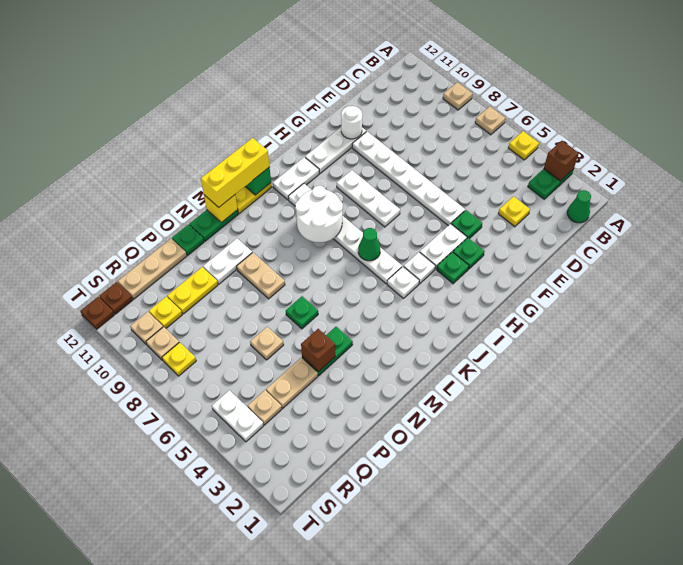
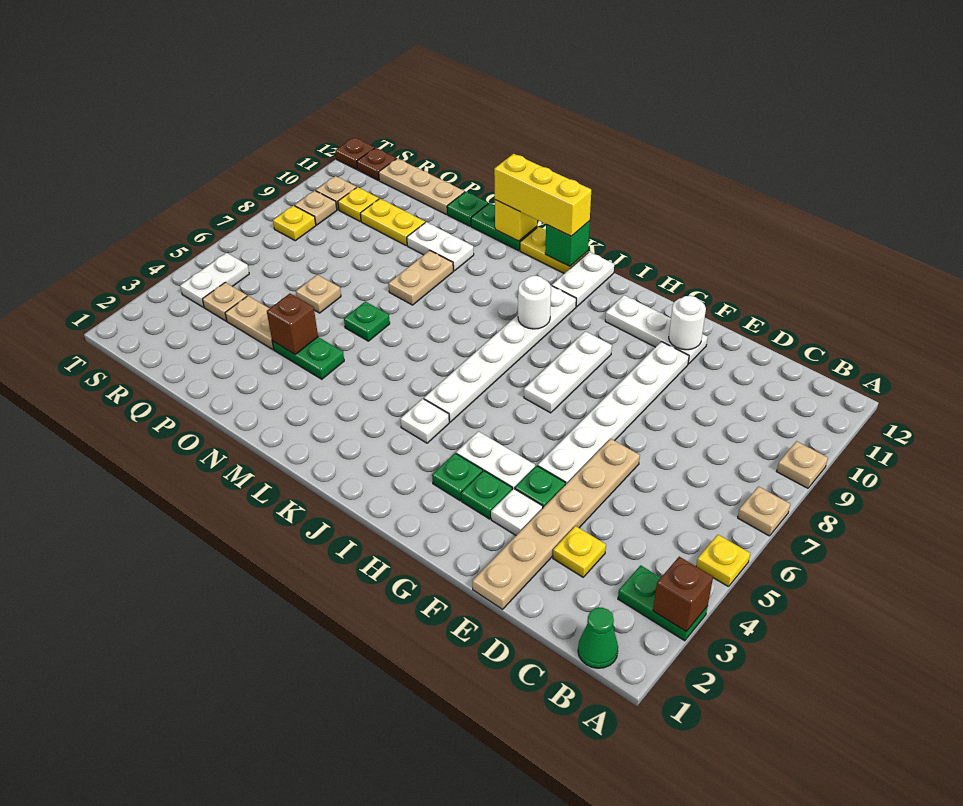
none -> tan plate E1:E6 level 1
white plate I4 level 1 -> white plate F3 level 1
white plate I11:J11 level 1 -> white plate J11:J12 level 1
green cone J6 level 2 -> none
white round brick J8:K9 level 2 -> white round brick J9 level 2

